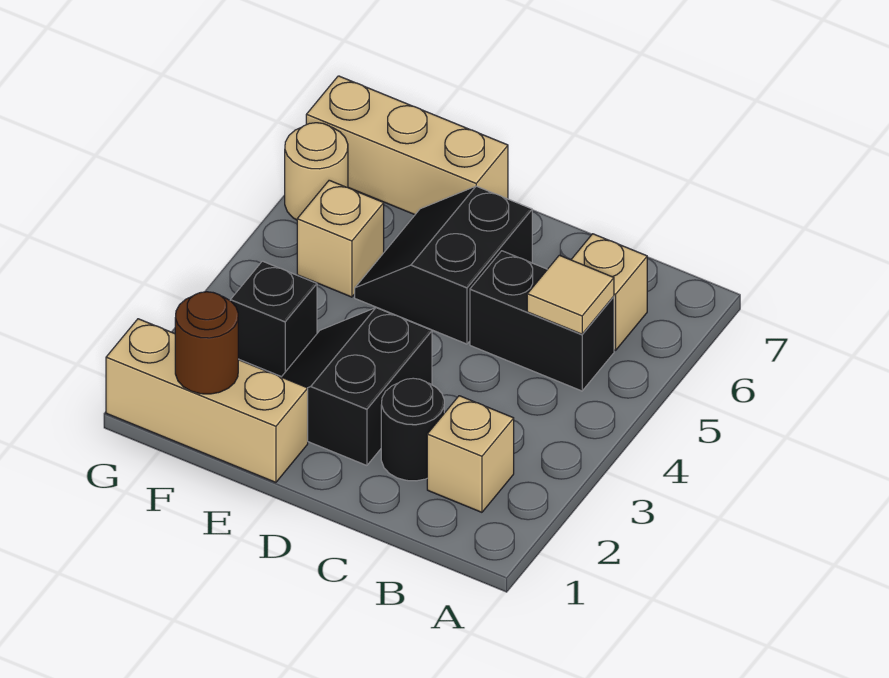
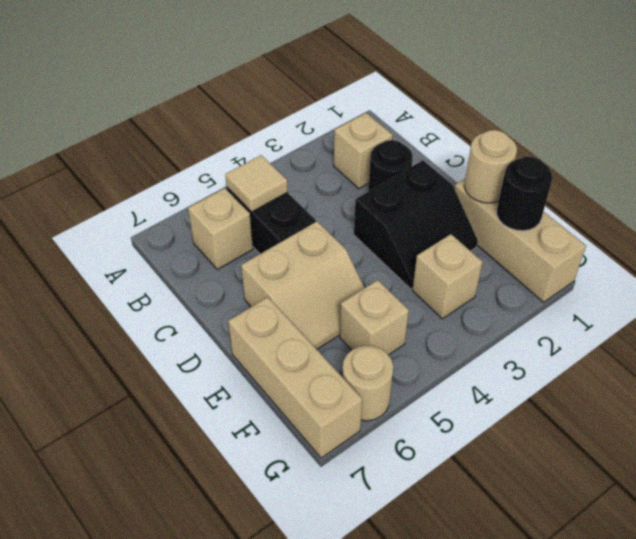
black slope D5:E6 level 1 top D -> tan slope D5:E6 level 1 top D
none -> tan round brick E1 level 2
brown round brick F1 level 2 -> black round brick F1 level 2
black brick F3 level 1 -> tan brick F3 level 1

